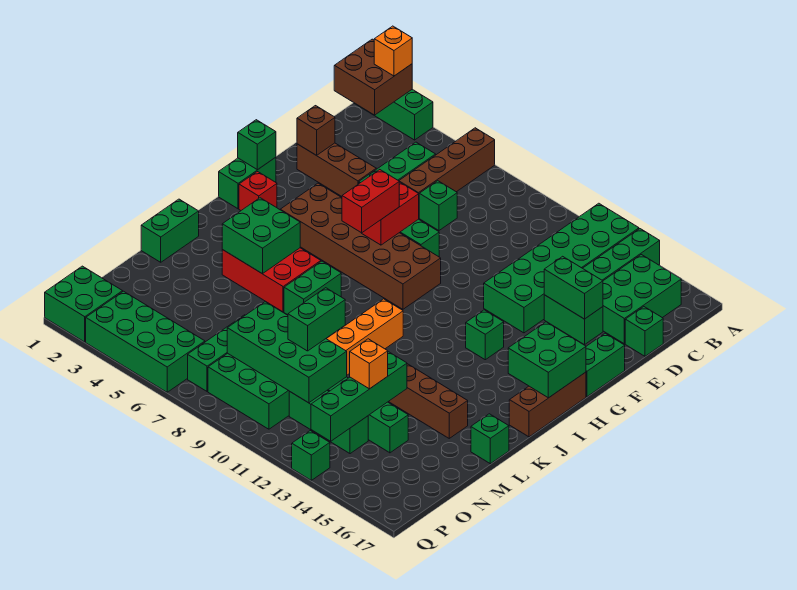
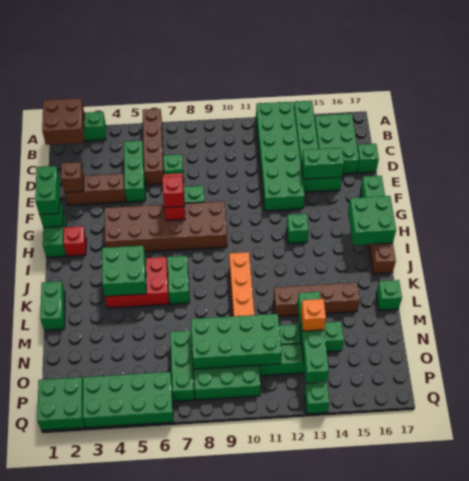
orange brick A2 level 3 -> none
red brick G7:H7 level 3 -> red brick G7 level 3
green brick M10:N10 level 3 -> green brick F1:G1 level 3

